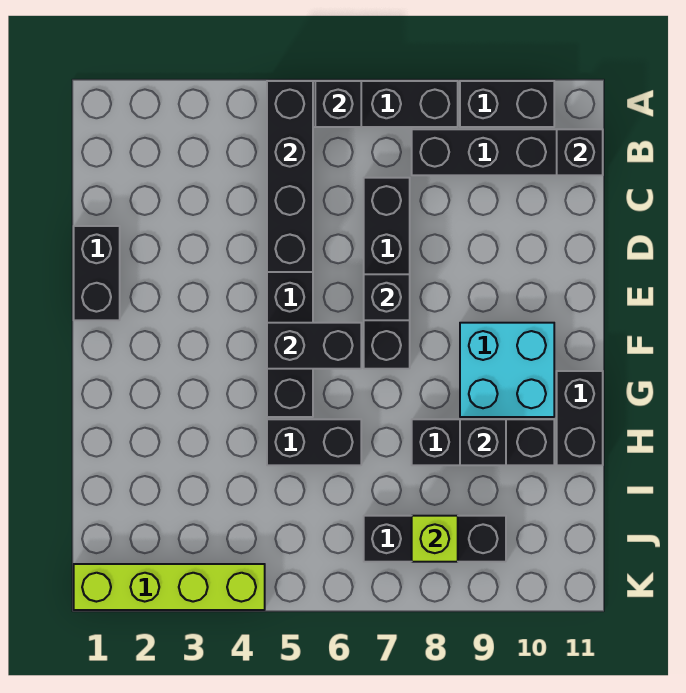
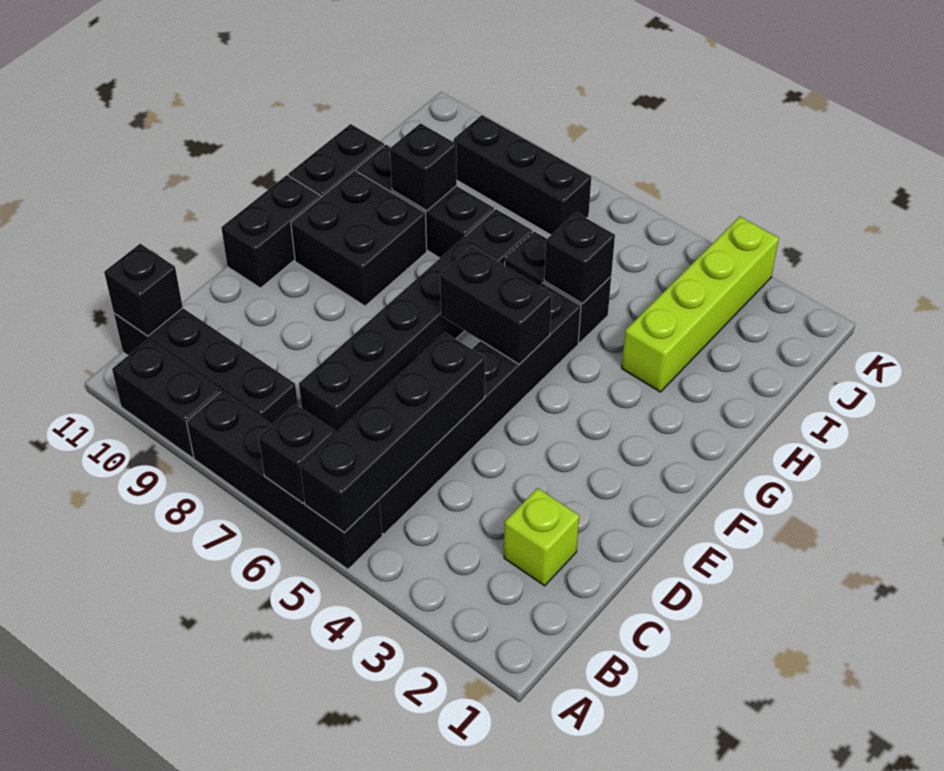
black brick C7:F7 level 1 -> black brick C7:H7 level 1
black brick D1:E1 level 1 -> black brick E11:F11 level 1
black brick E7 level 2 -> black brick H5 level 2
cyan brick F9:G10 level 1 -> black brick F9:G10 level 1
lime brick J8 level 2 -> lime brick C2 level 1
lime brick K1:K4 level 1 -> lime brick H3:K3 level 1

